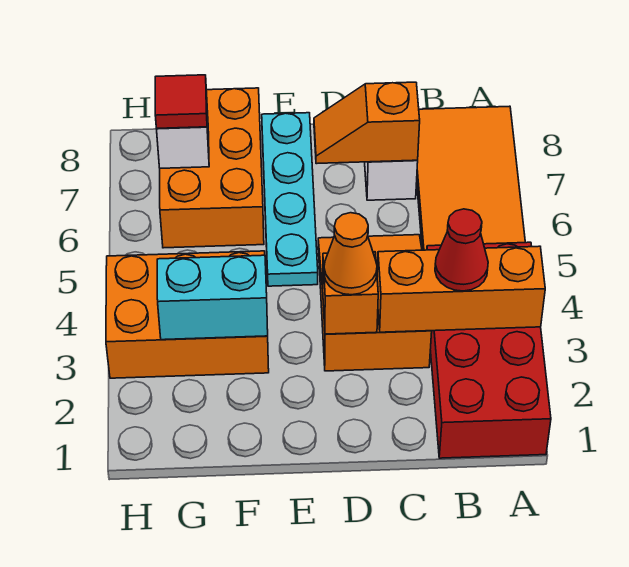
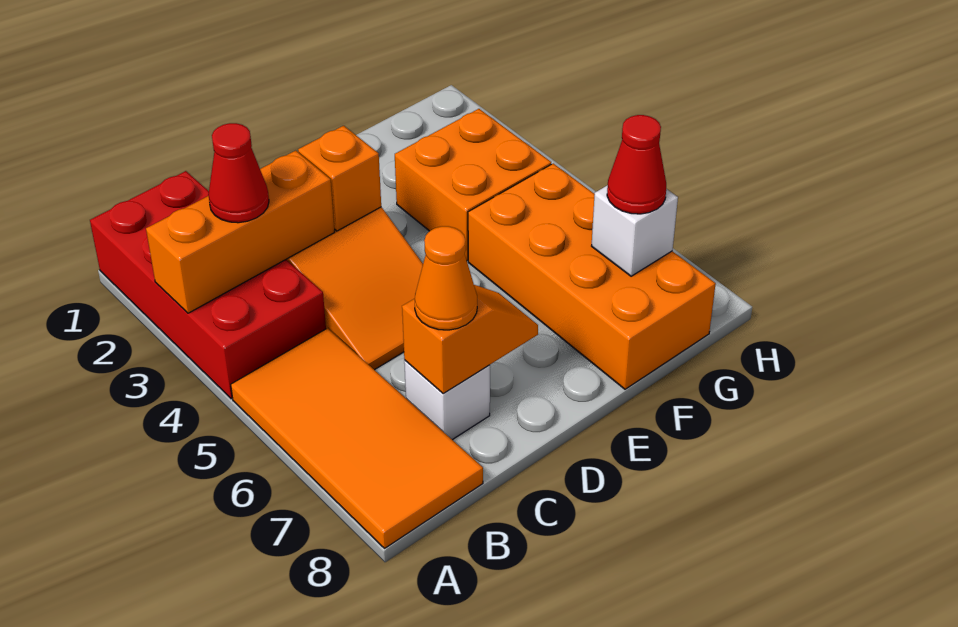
orange cone D3 level 3 -> orange cone C7 level 3
cyan plate E5:E8 level 1 -> none
orange brick F3:H4 level 1 -> orange brick F3:G4 level 1
cyan brick F3:G3 level 2 -> none
orange brick F6:G8 level 1 -> orange brick F5:G8 level 1
red tile G7 level 3 -> red cone G7 level 3

